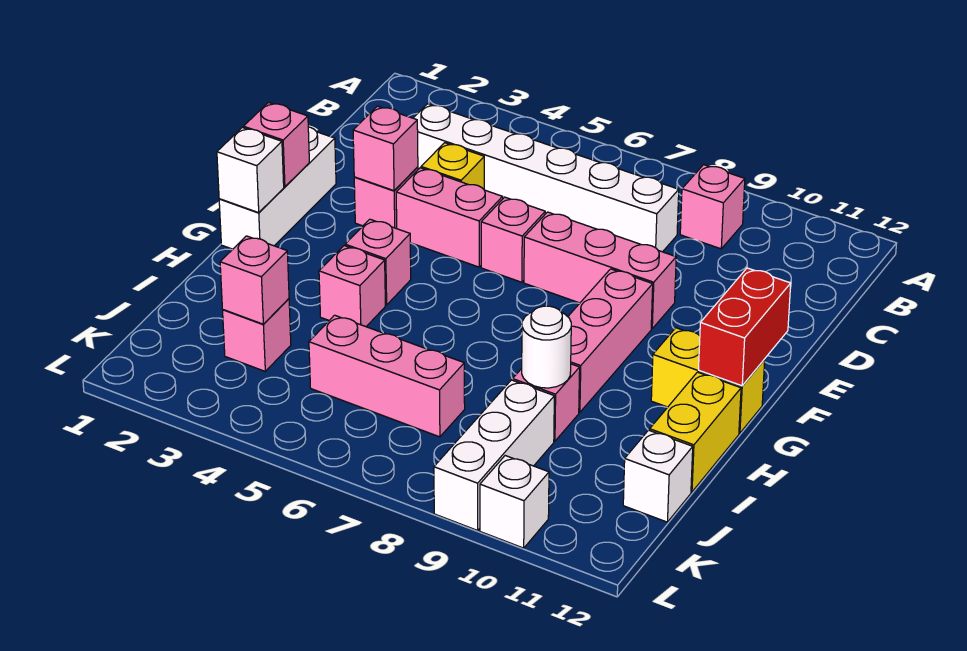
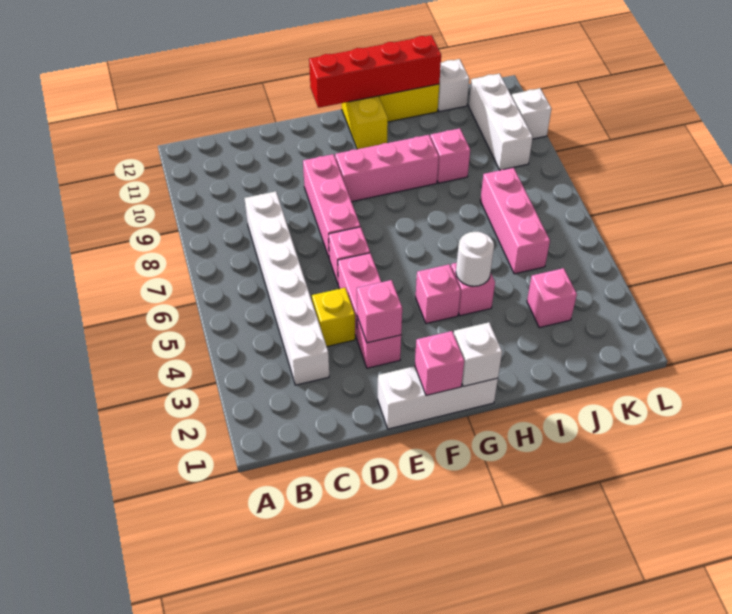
pink brick B9 level 1 -> none
red brick F12:G12 level 2 -> red brick F12:I12 level 2
white round brick I9 level 2 -> white round brick H4 level 2
pink brick J3 level 2 -> none
white brick J9:L9 level 1 -> white brick K9:K11 level 1

